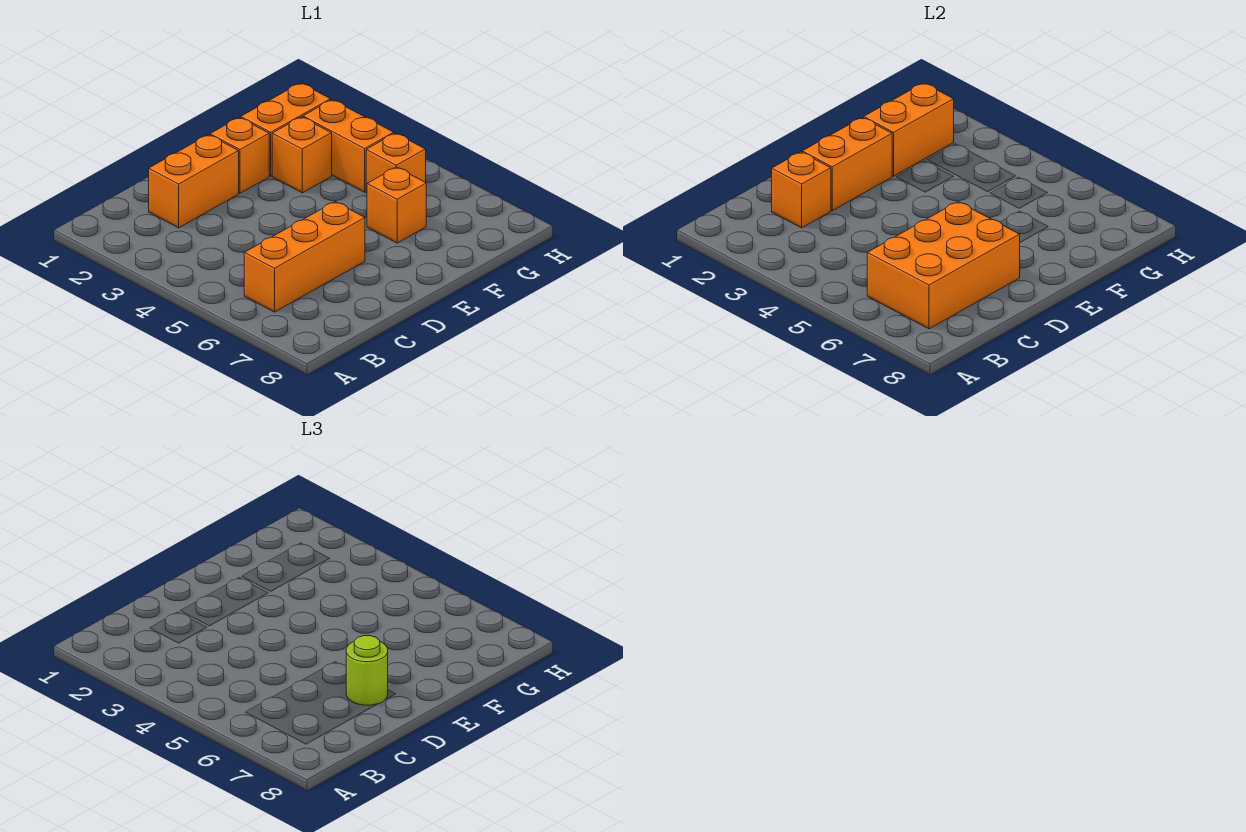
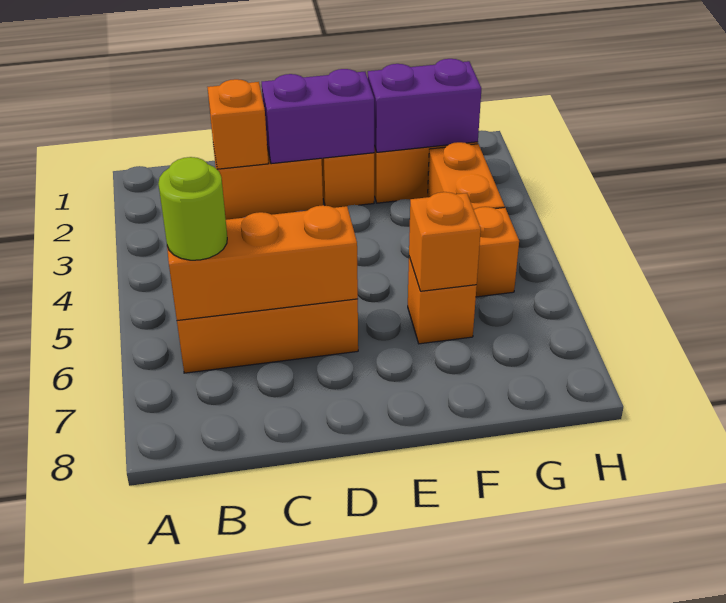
orange brick B6:D7 level 2 -> orange brick B6:D6 level 2
orange brick D2:E2 level 2 -> purple brick D2:E2 level 2
lime round brick D7 level 3 -> lime round brick B6 level 3
orange brick F2:G2 level 2 -> purple brick F2:G2 level 2
orange brick F3 level 1 -> orange brick F6 level 2

